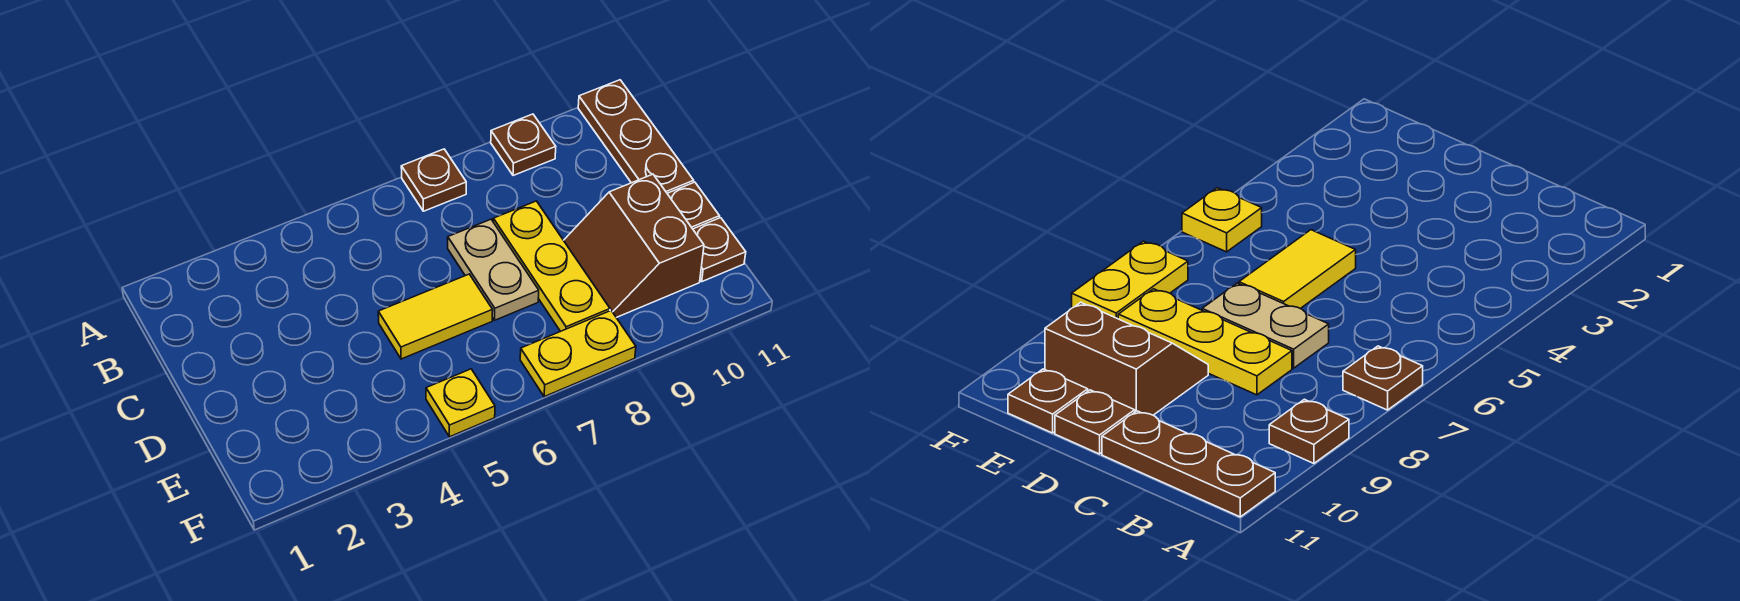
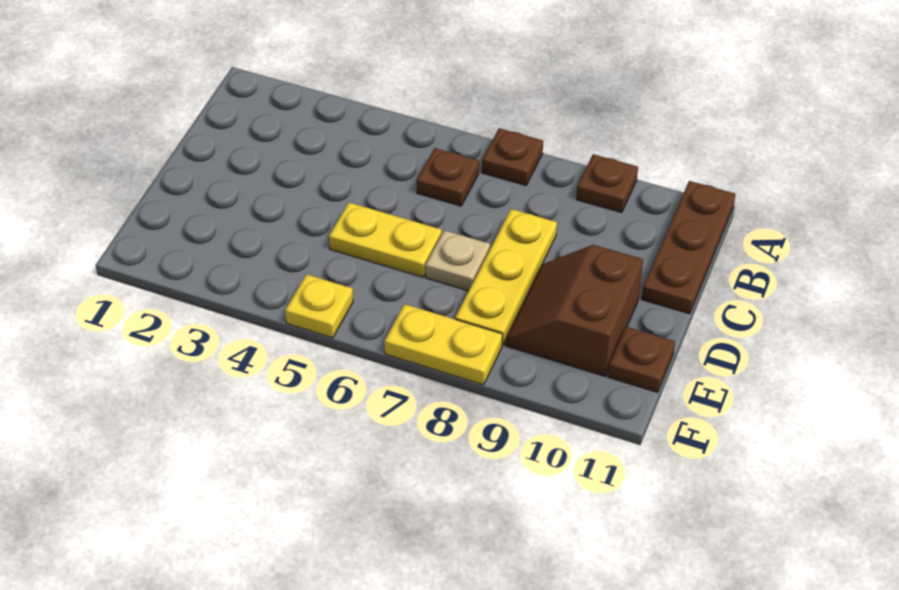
tan plate C7:D7 level 1 -> tan plate D7 level 1
yellow tile D5:D6 level 1 -> yellow plate D5:D6 level 1
brown plate D11 level 1 -> brown plate B6 level 1

